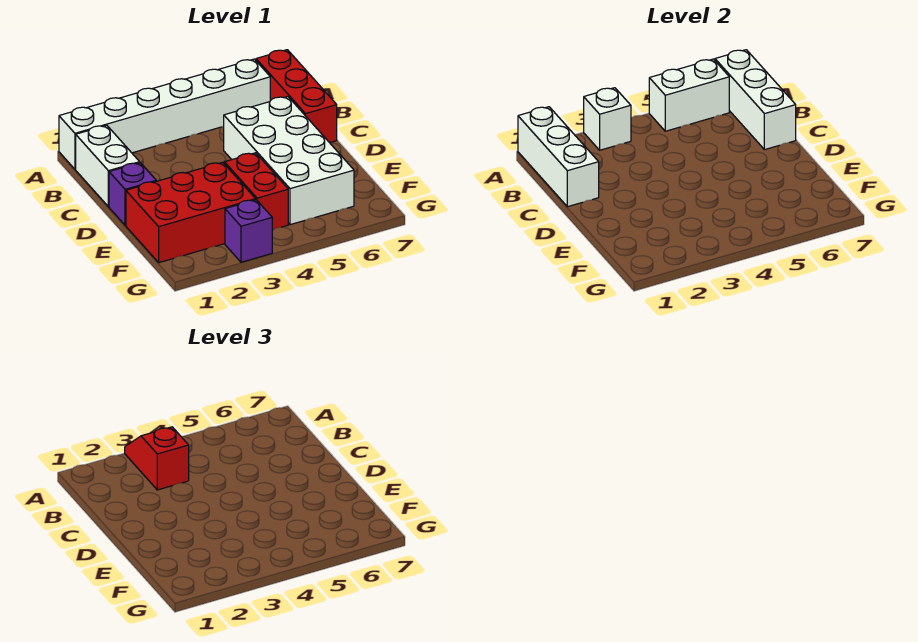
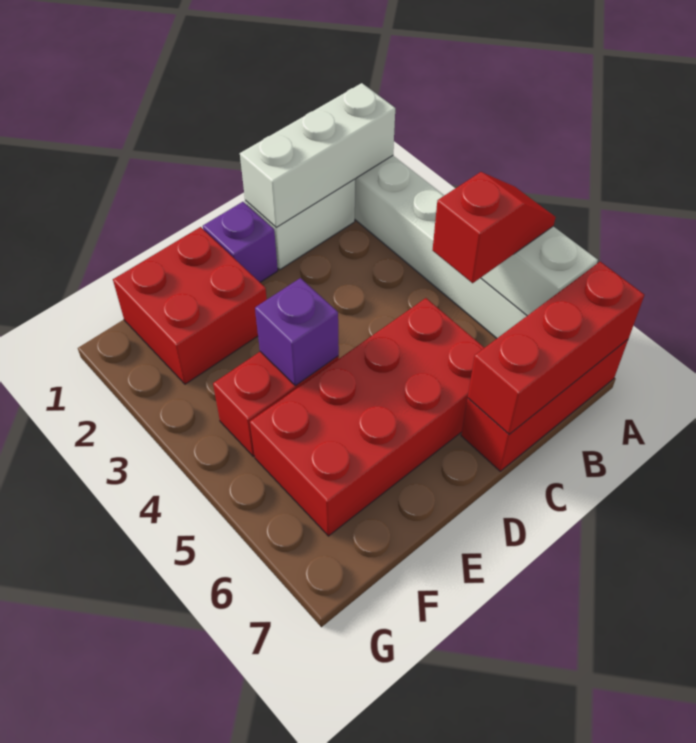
white brick A3 level 2 -> none
red slope A3:B3 level 3 top B -> red slope A5:B5 level 3 top B
white brick A7:C7 level 2 -> red brick A7:C7 level 2
white brick C5:F6 level 1 -> red brick C5:F6 level 1
red brick E1:F3 level 1 -> red brick E1:F2 level 1
purple brick G3 level 1 -> purple brick E4 level 2

